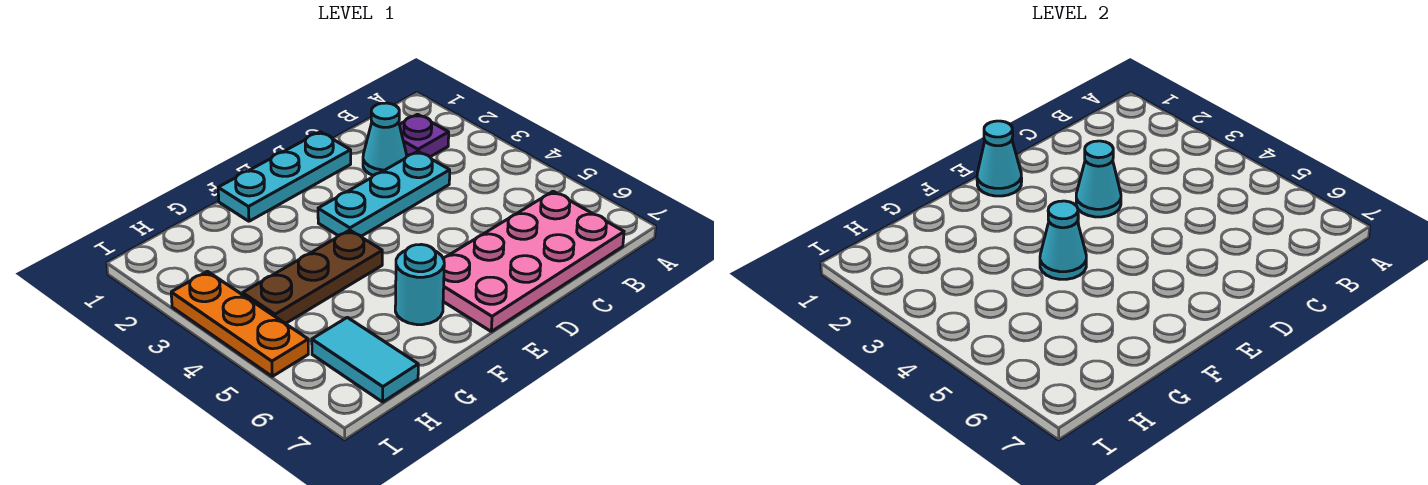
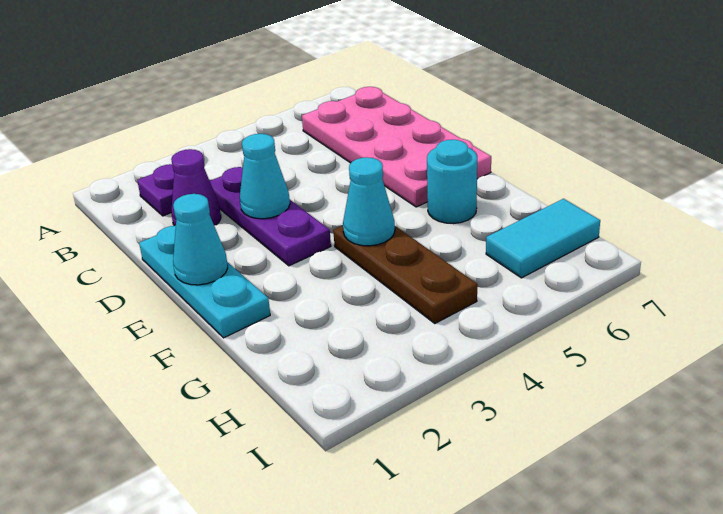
cyan cone C2 level 1 -> purple cone C2 level 1
cyan plate C3:E3 level 1 -> purple plate C3:E3 level 1
orange plate I3:I5 level 1 -> none

